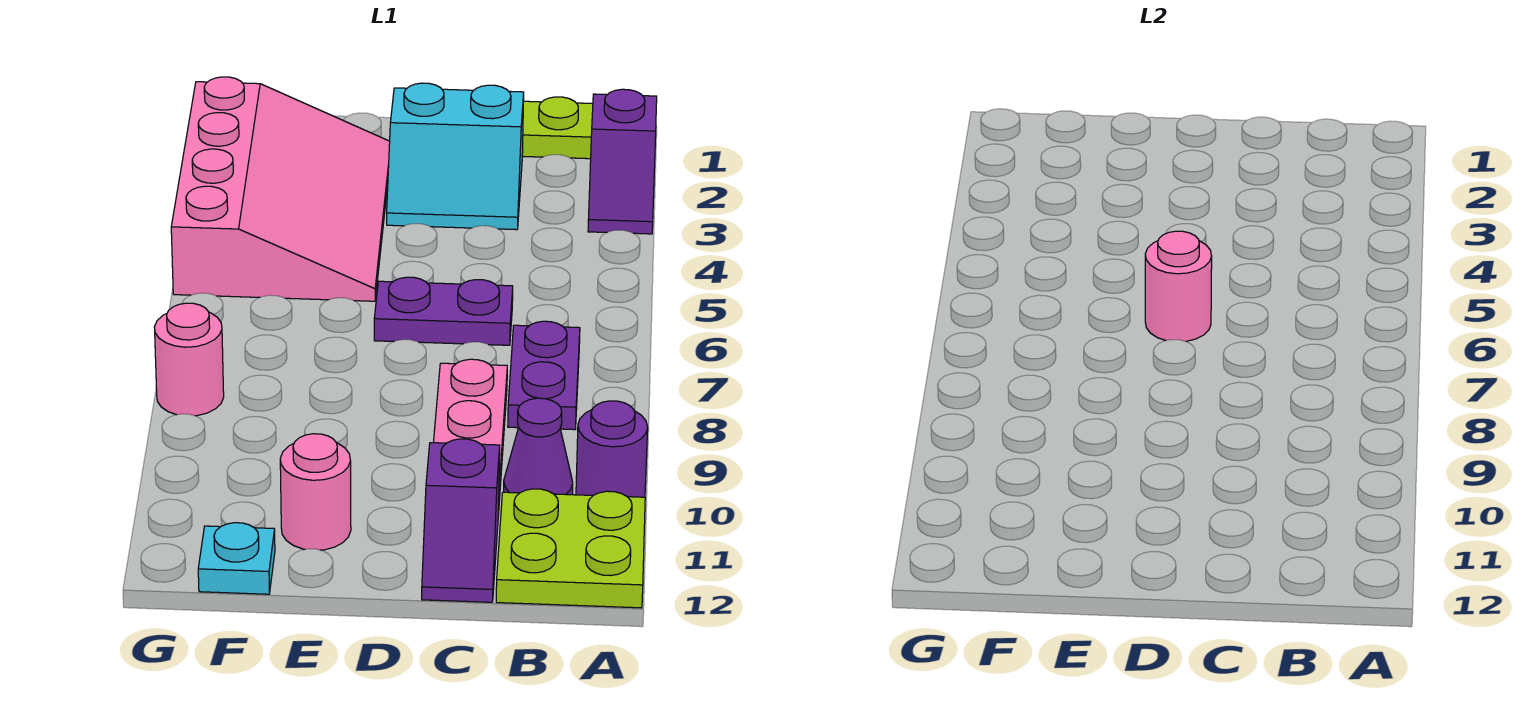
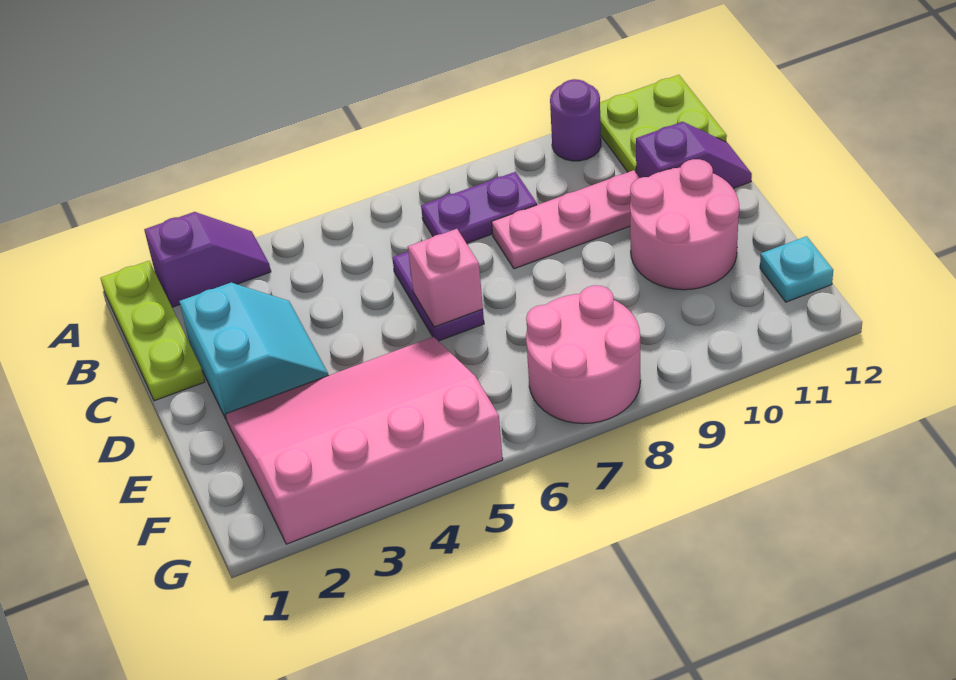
purple cone B10 level 1 -> none
pink round brick D6 level 2 -> pink brick D6 level 2
pink round brick E11 level 1 -> pink round brick D10:E11 level 1
pink round brick G8 level 1 -> pink round brick F7:G8 level 1

